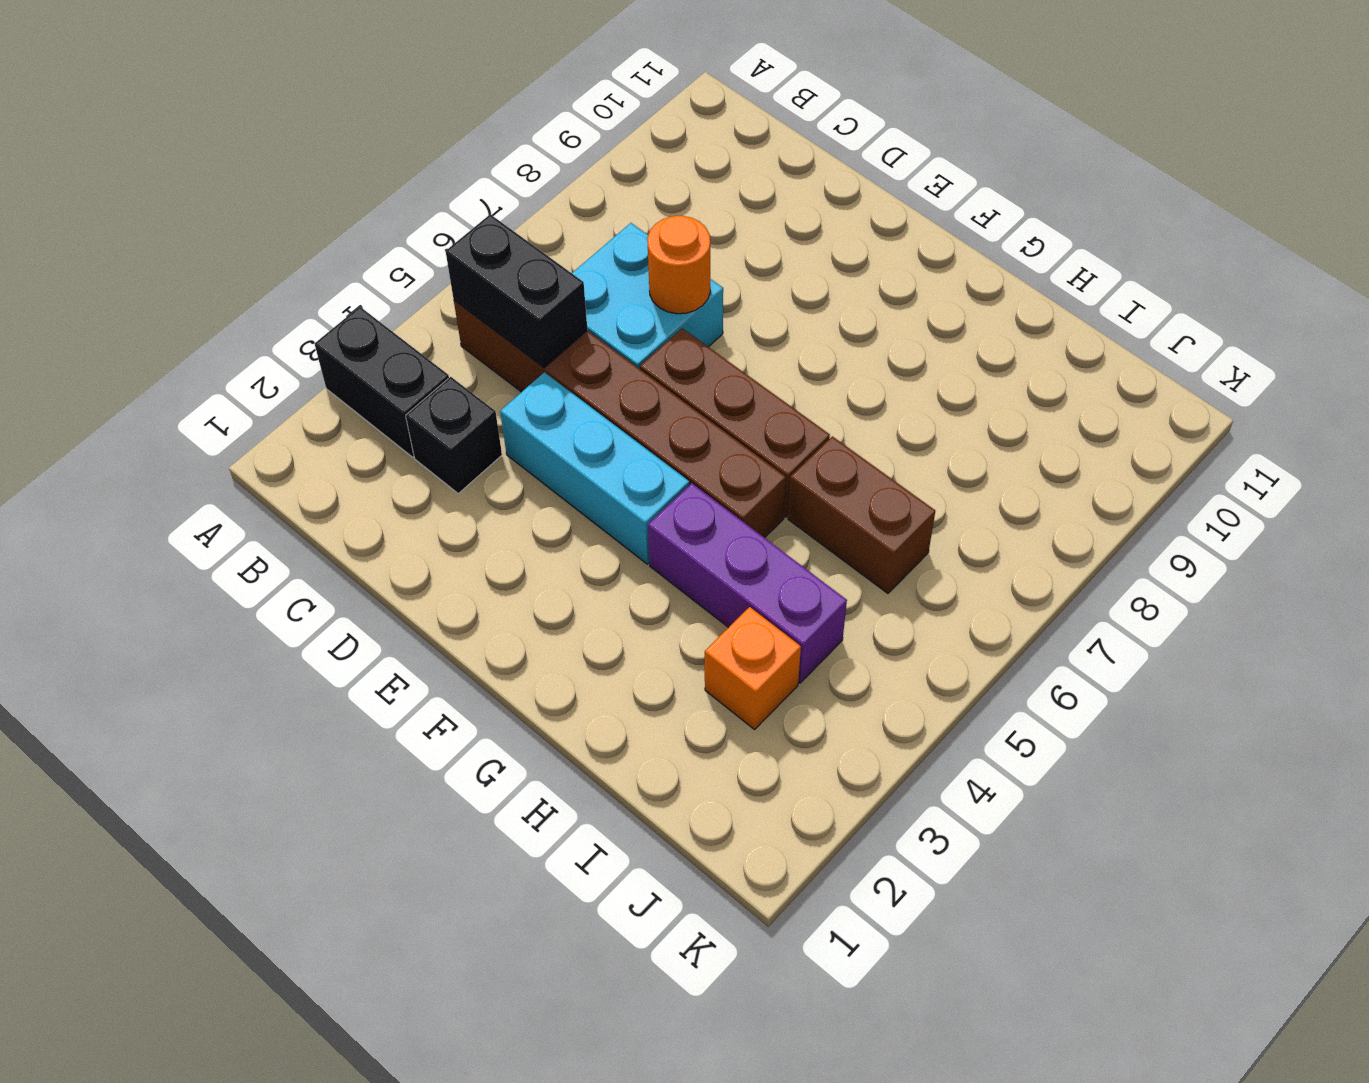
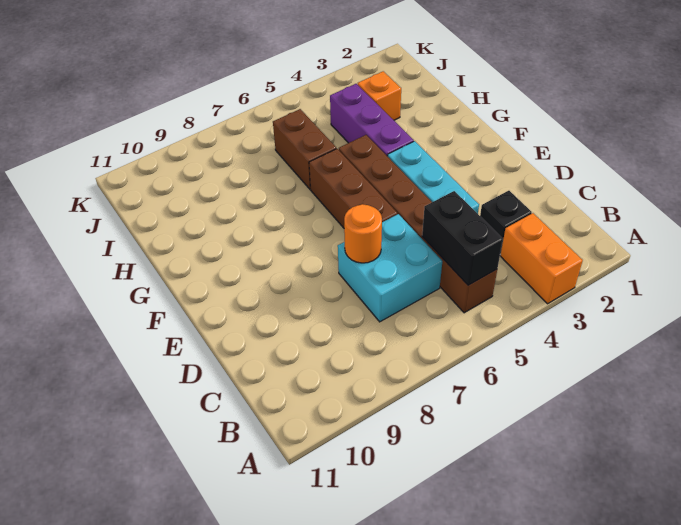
black brick A3:B3 level 1 -> orange brick A3:B3 level 1

